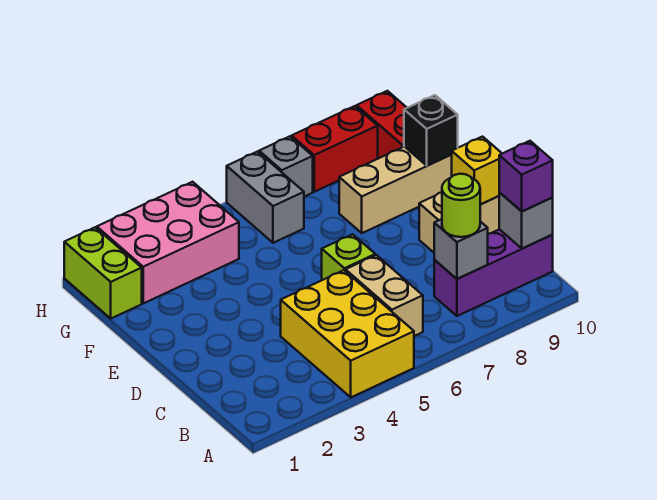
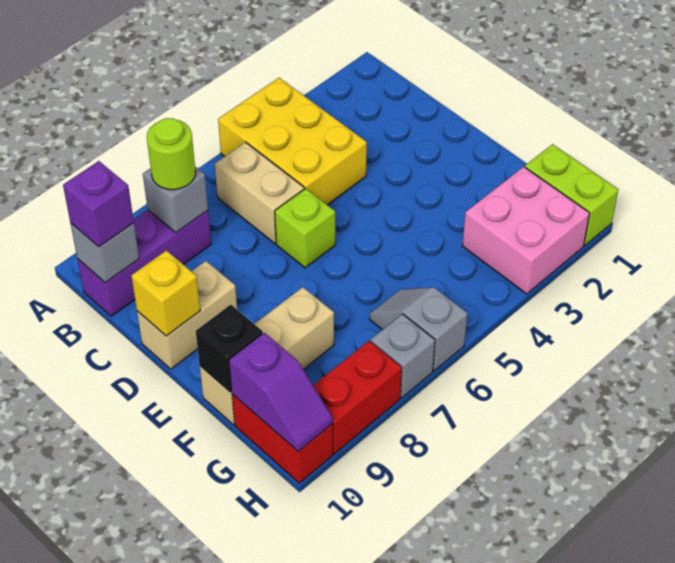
pink brick G2:H4 level 1 -> pink brick G2:H3 level 1
grey brick G6:H6 level 1 -> grey slope G6:H6 level 1 top H
none -> purple slope G10:H10 level 2 top G

